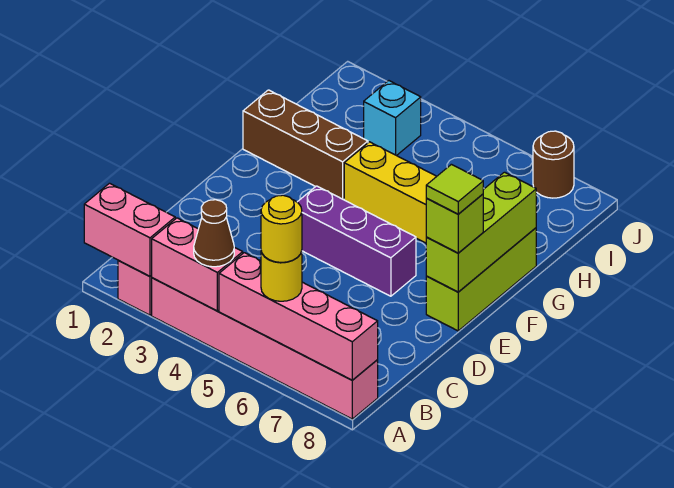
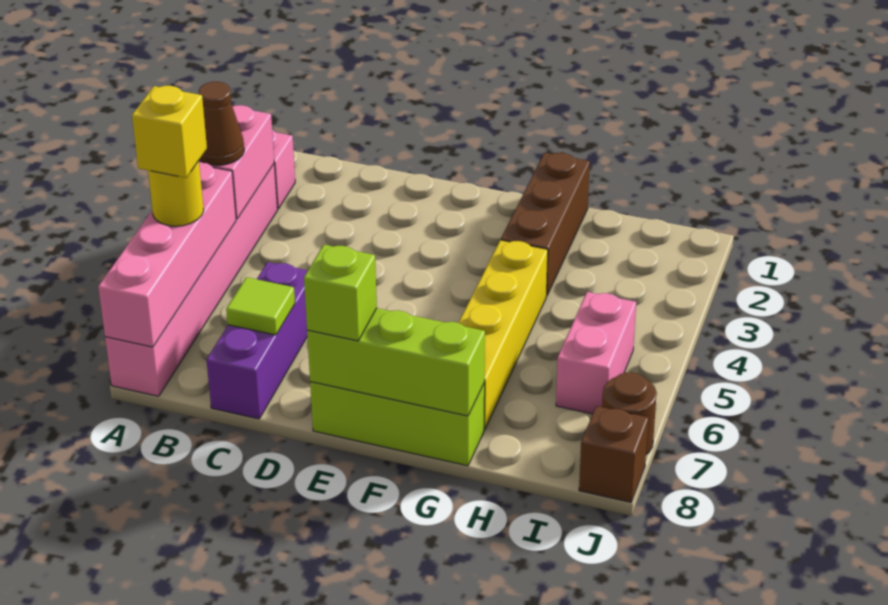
pink brick A1:A2 level 2 -> pink brick I5:I6 level 1
yellow round brick A6 level 4 -> yellow brick A6 level 4
purple brick E4:E6 level 1 -> purple brick C6:C8 level 1
lime tile E8 level 4 -> lime tile C7 level 2
cyan brick I3 level 1 -> none
none -> brown brick J8 level 1

